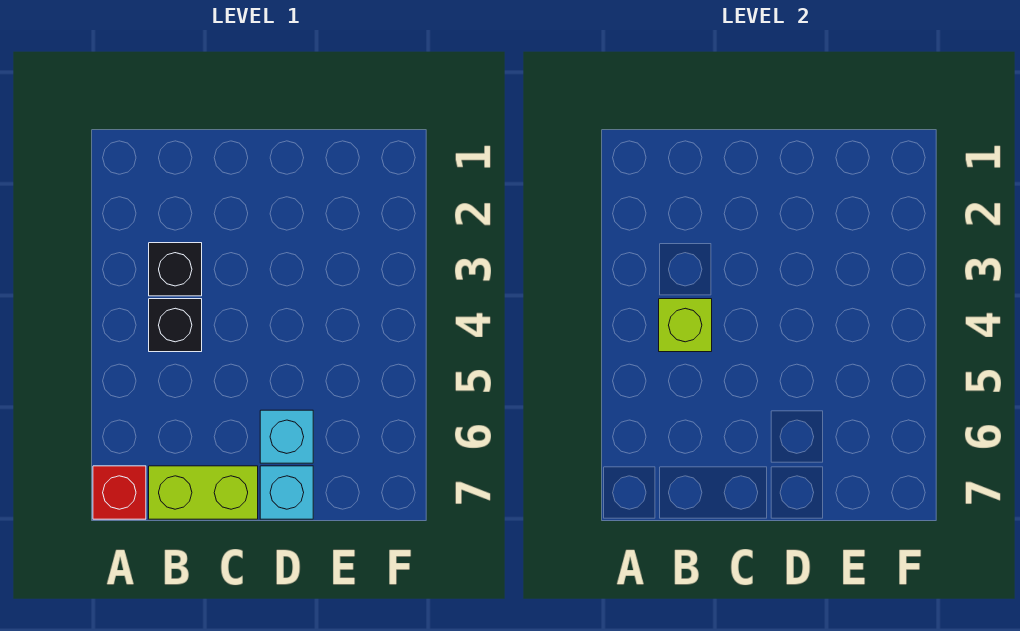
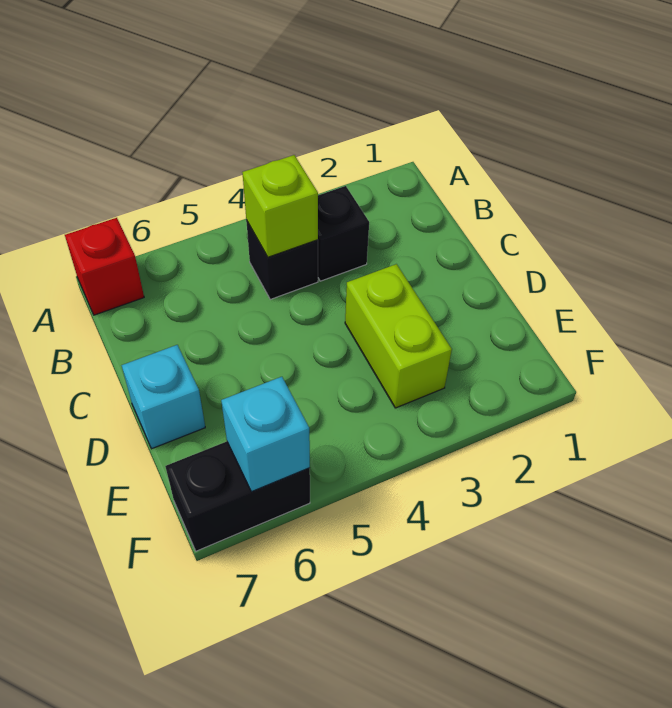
lime brick B7:C7 level 1 -> lime brick D3:E3 level 1
cyan brick D6 level 1 -> cyan brick F6 level 2
none -> black brick F6:F7 level 1

